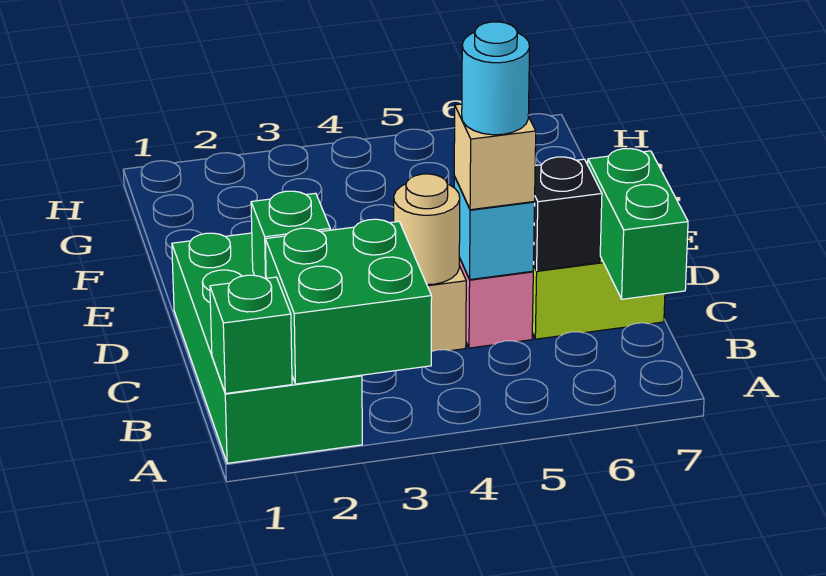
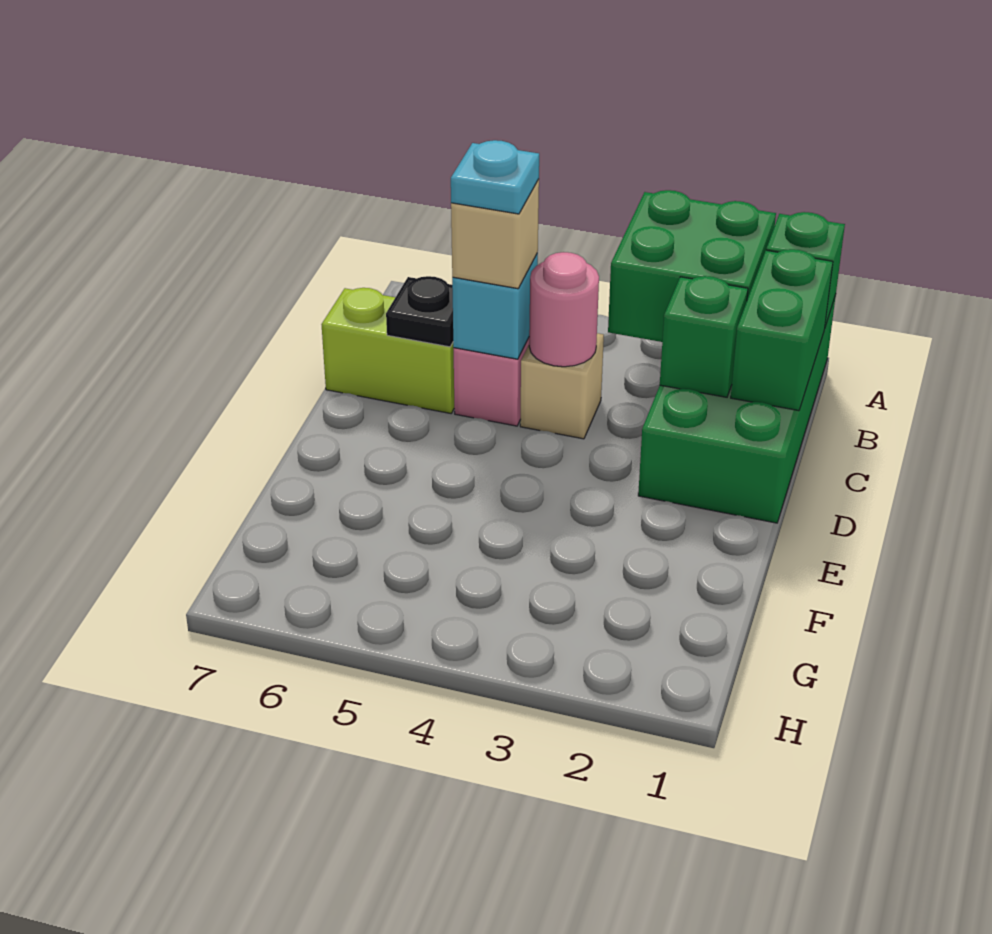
green brick B7:C7 level 2 -> green brick B1:C1 level 2
tan round brick C4 level 2 -> pink round brick C4 level 2
cyan round brick C5 level 4 -> cyan plate C5 level 4
black brick C6 level 2 -> black plate C6 level 2

